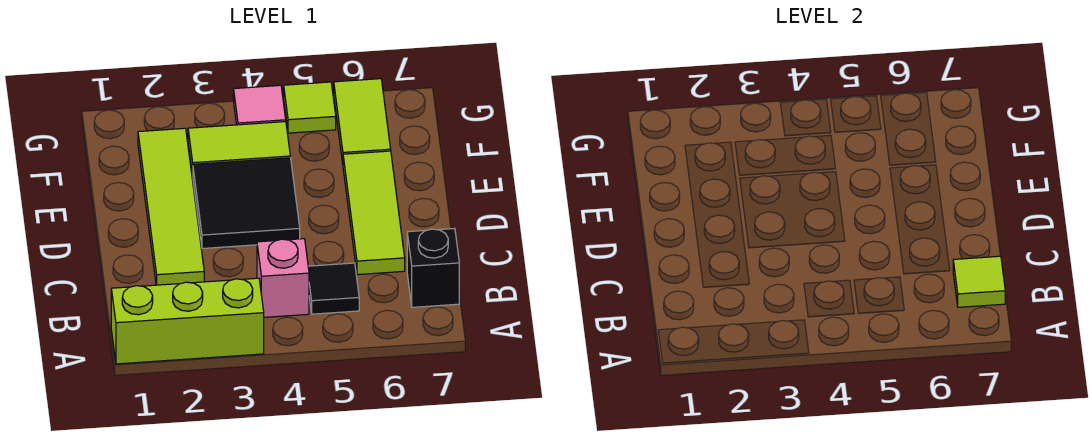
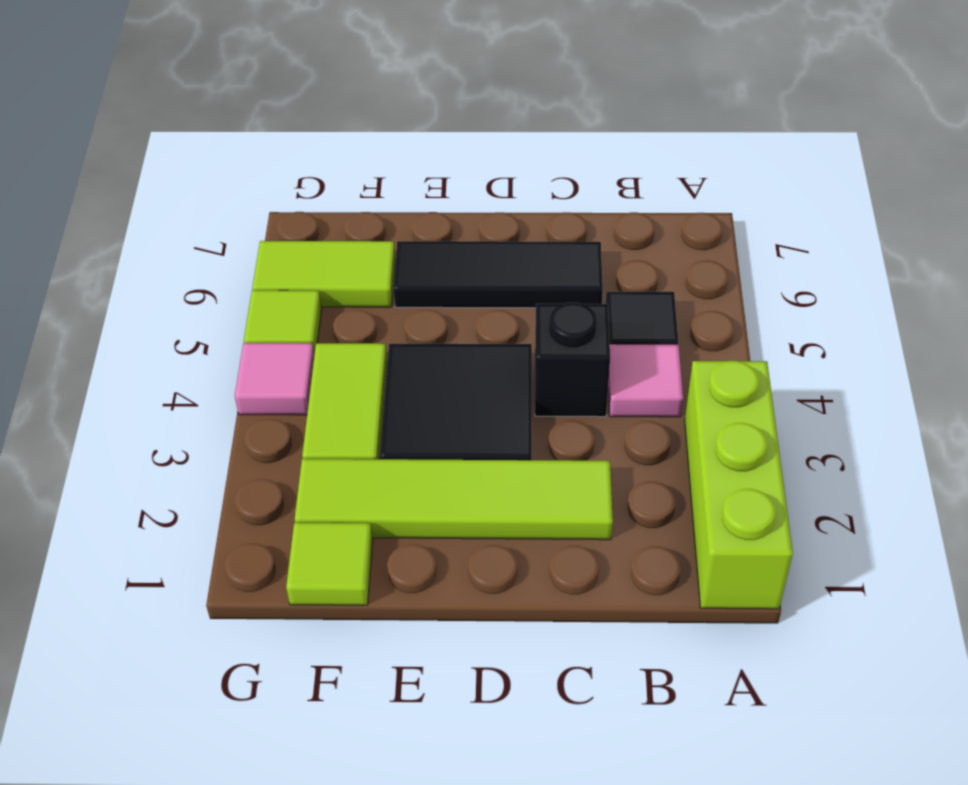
pink brick B4 level 1 -> pink tile B4 level 1
black brick B7 level 1 -> black brick C4 level 1
lime tile B7 level 2 -> lime tile F1 level 1
lime tile C6:E6 level 1 -> black tile C6:E6 level 1

